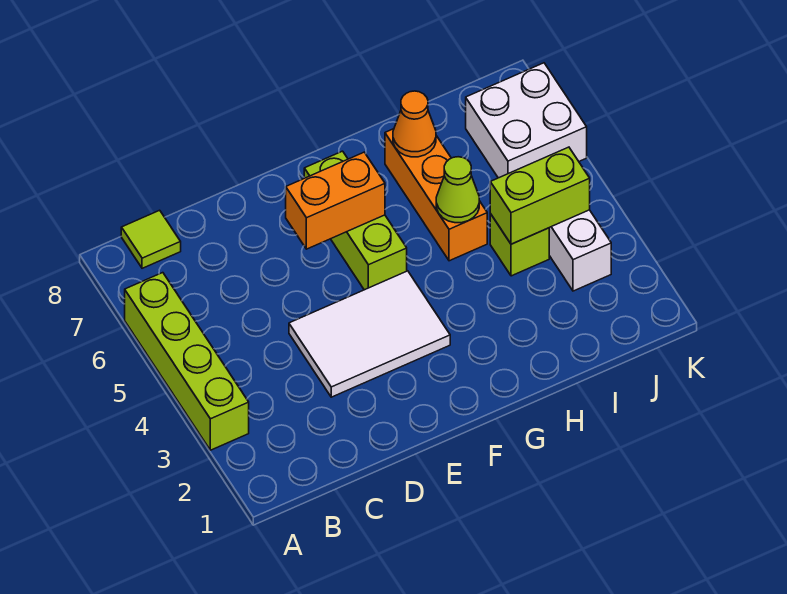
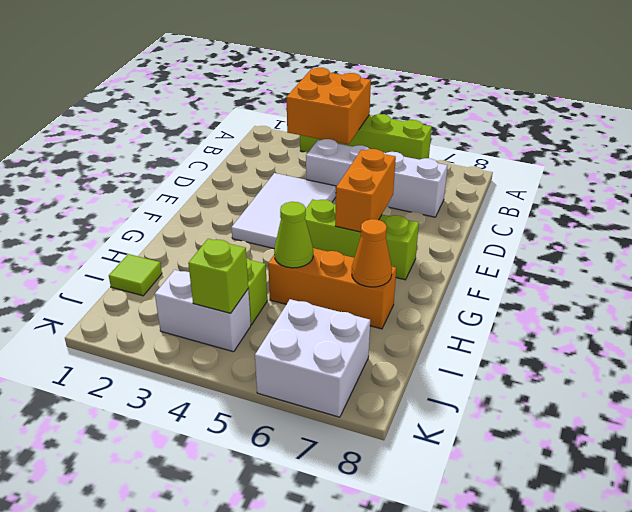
none -> orange brick A3:B4 level 2
lime tile B8 level 1 -> lime tile I1 level 1
none -> white brick C4:C7 level 1
lime brick I4:J4 level 2 -> lime brick J4 level 2

